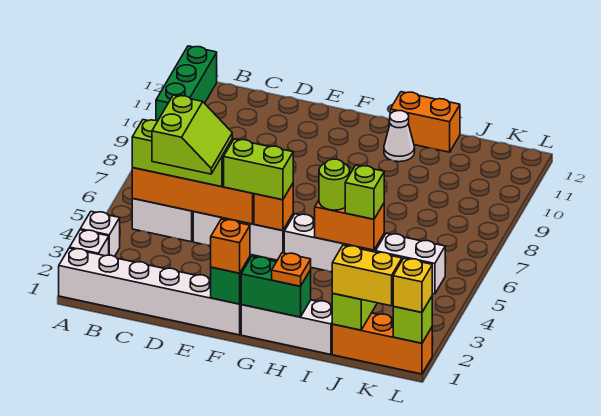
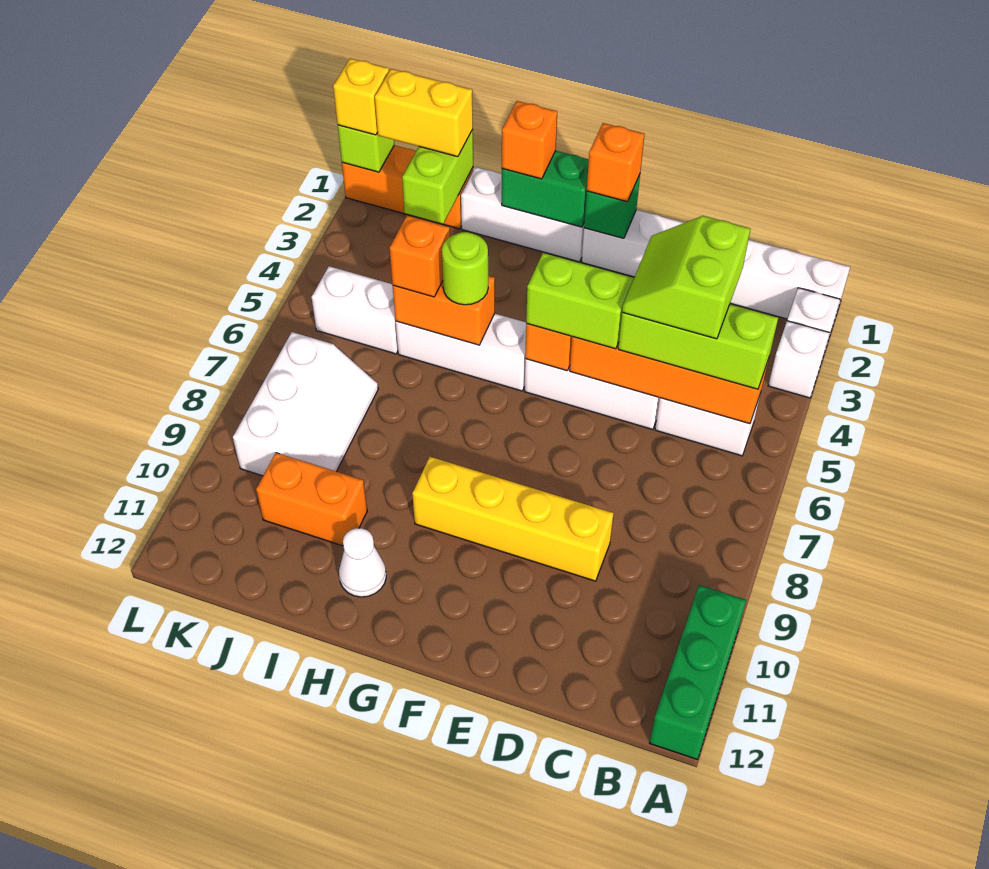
none -> yellow brick D9:G9 level 1
orange plate H1 level 3 -> orange brick H1 level 3
orange brick H12:I12 level 1 -> orange brick I10:J10 level 1
lime brick I5 level 3 -> orange brick I5 level 3
none -> white slope J7:K9 level 1 top K

